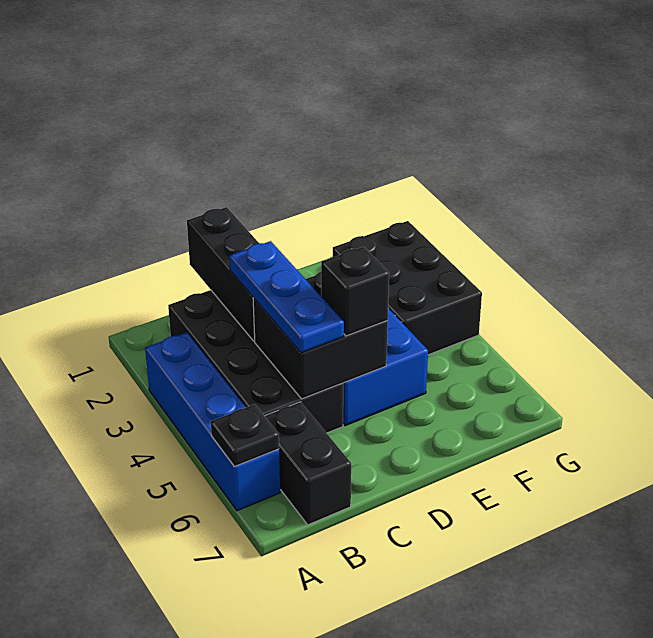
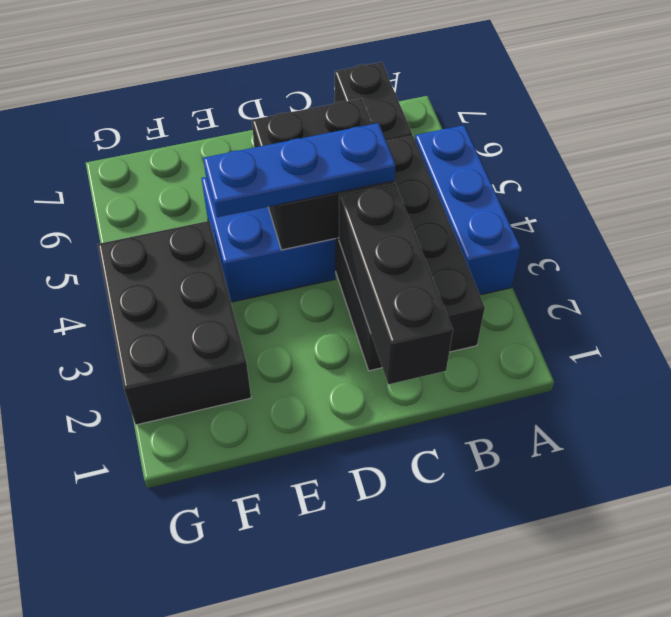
blue brick A3:A6 level 1 -> blue brick A3:A5 level 1
black plate A6 level 2 -> none
blue plate C3:C5 level 3 -> blue plate C4:E4 level 3
black brick D5 level 3 -> none

